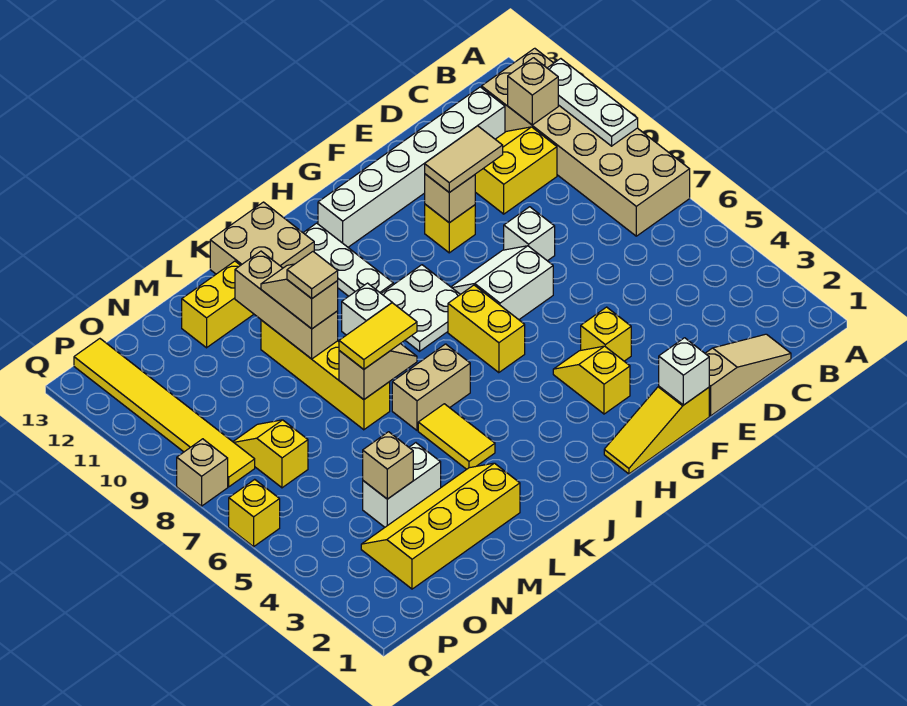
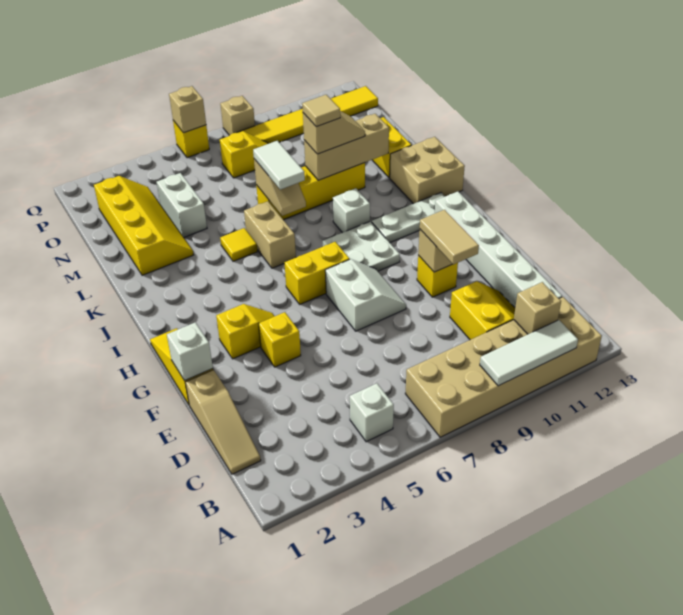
white plate A9:A11 level 2 -> white tile A9:A11 level 2
white brick E8 level 1 -> white brick B5 level 1
yellow tile K4:K5 level 1 -> yellow tile K5 level 1
yellow tile K7:L7 level 3 -> white tile K7:L7 level 3
tan brick N4 level 2 -> tan brick Q6 level 2

